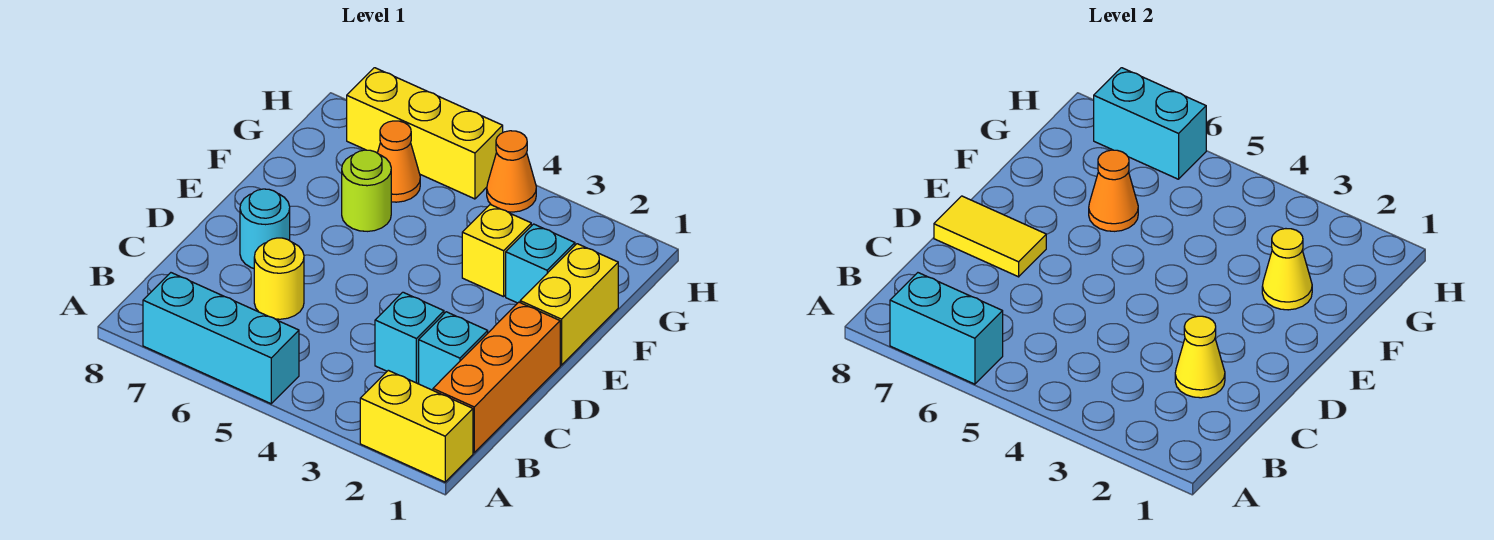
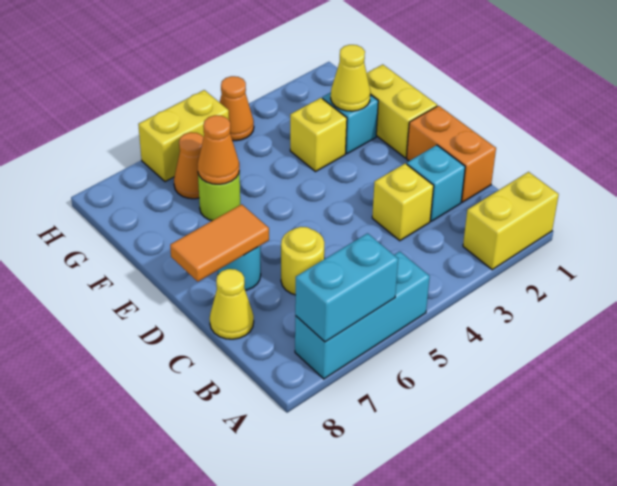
orange brick B1:D1 level 1 -> orange brick C1:D1 level 1
yellow cone C2 level 2 -> yellow cone C8 level 1
cyan brick C3 level 1 -> yellow brick C3 level 1
yellow tile D7:D8 level 2 -> orange tile D7:D8 level 2
yellow brick H5:H7 level 1 -> yellow brick H5:H6 level 1
cyan brick H6:H7 level 2 -> none

